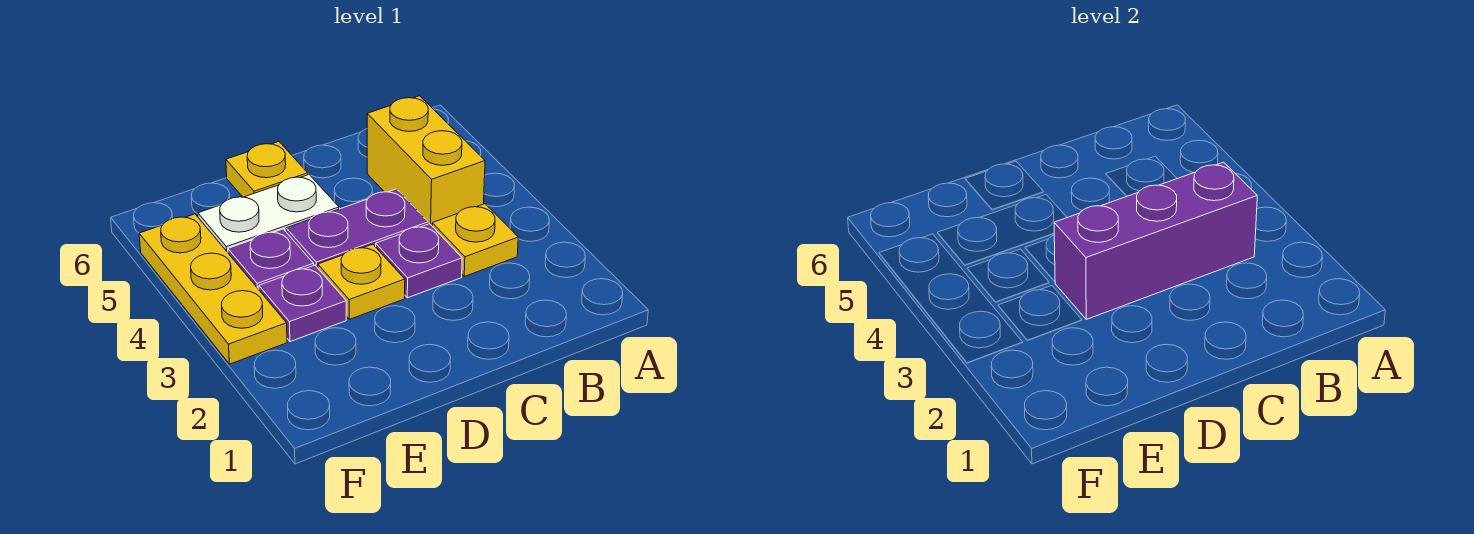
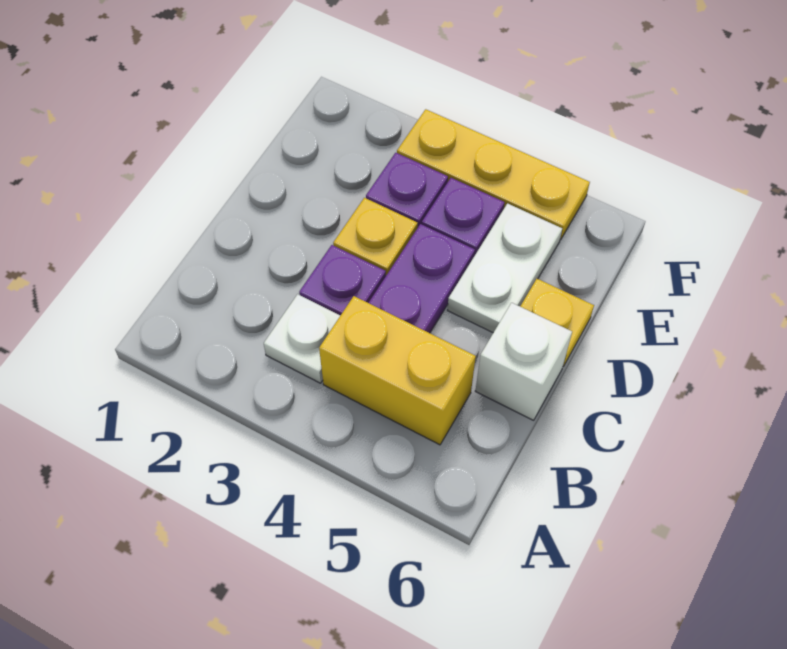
yellow plate B3 level 1 -> white plate B3 level 1
purple brick B3:D3 level 2 -> none
none -> white brick C6 level 1

